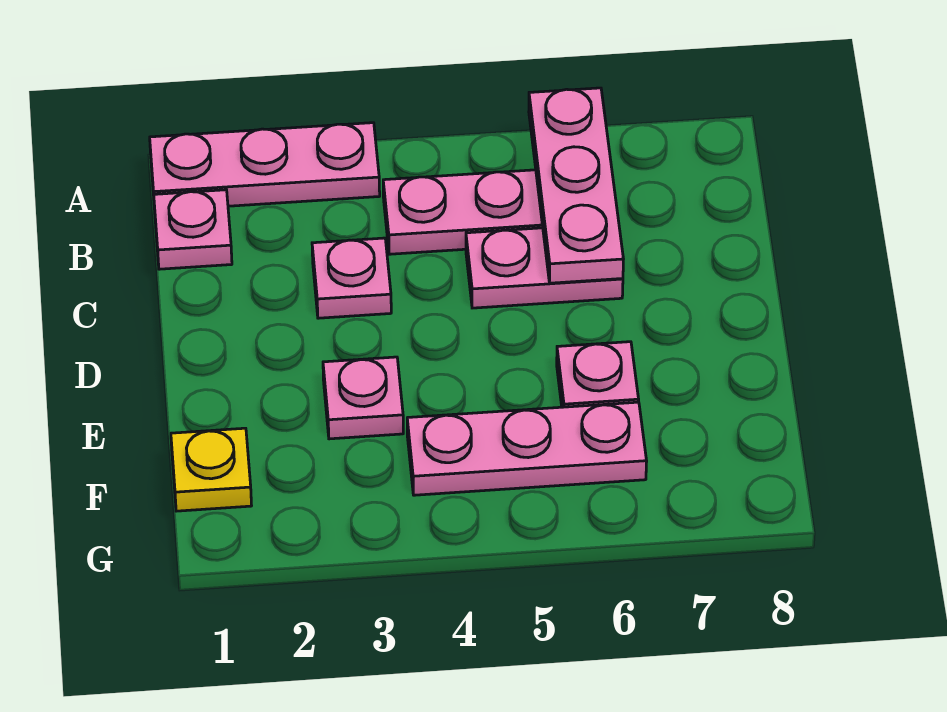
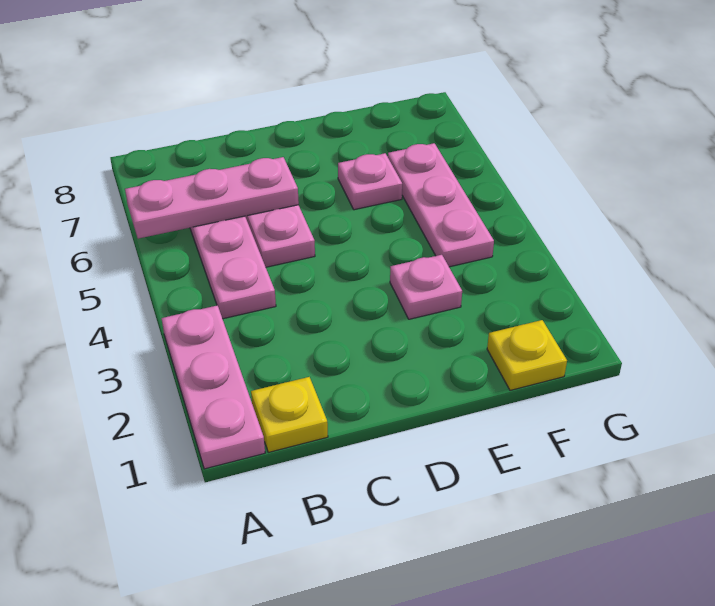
pink plate B1 level 1 -> yellow plate B1 level 1
pink plate C3 level 1 -> none

